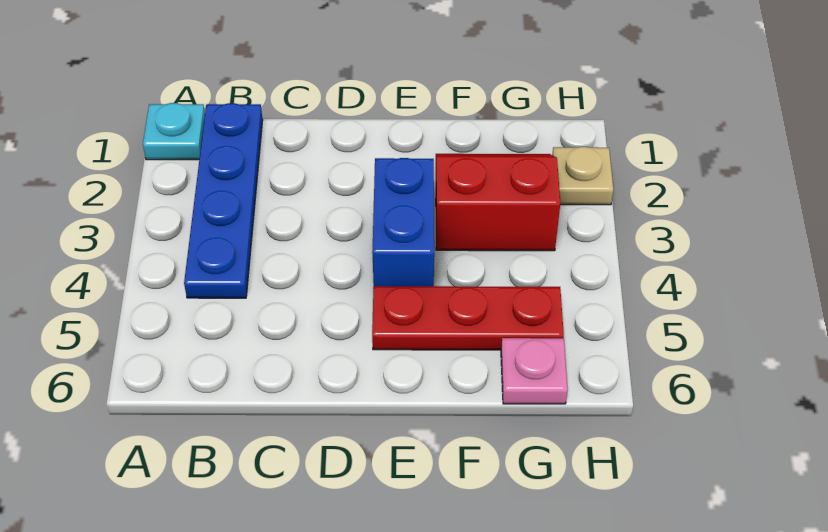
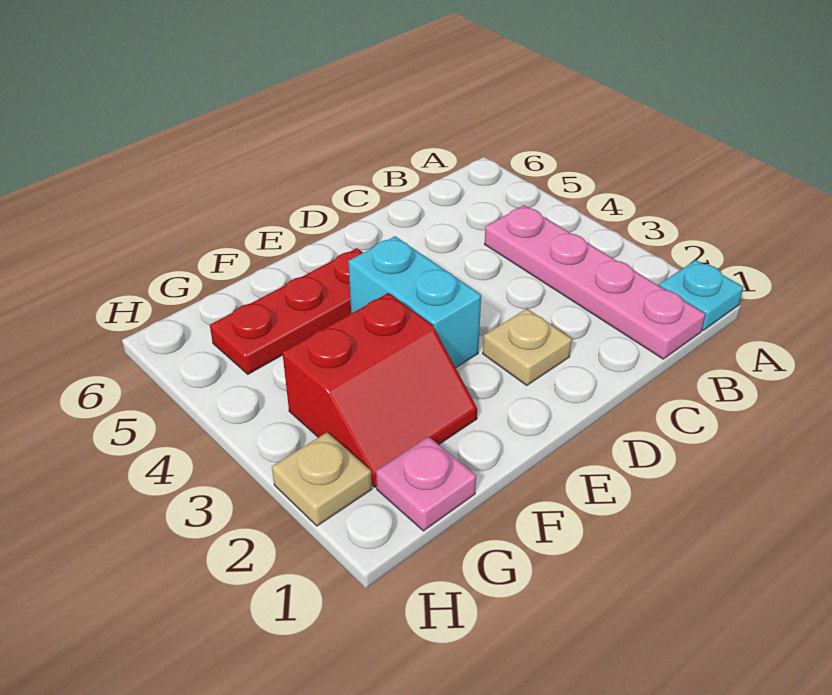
blue plate B1:B4 level 1 -> pink plate B1:B4 level 1
none -> tan plate D2 level 1
blue brick E3:E4 level 1 -> cyan brick E3:E4 level 1
pink plate G6 level 1 -> pink plate G1 level 1

